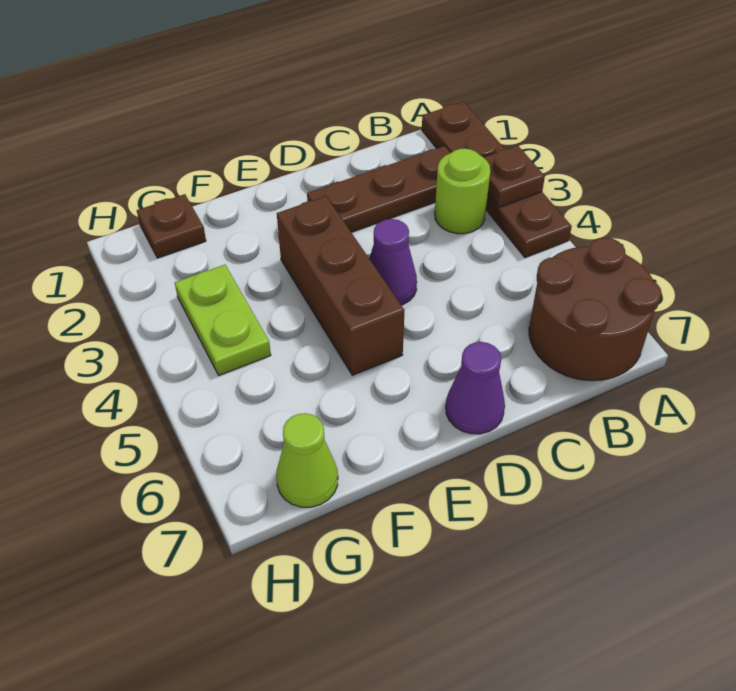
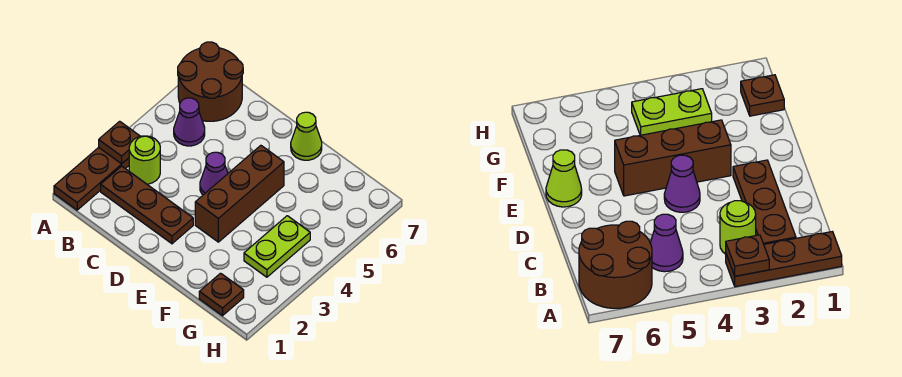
brown plate A1:A4 level 1 -> brown plate A1:A3 level 1
purple cone D7 level 1 -> purple cone B5 level 1
lime cone G7 level 1 -> lime cone E7 level 1

